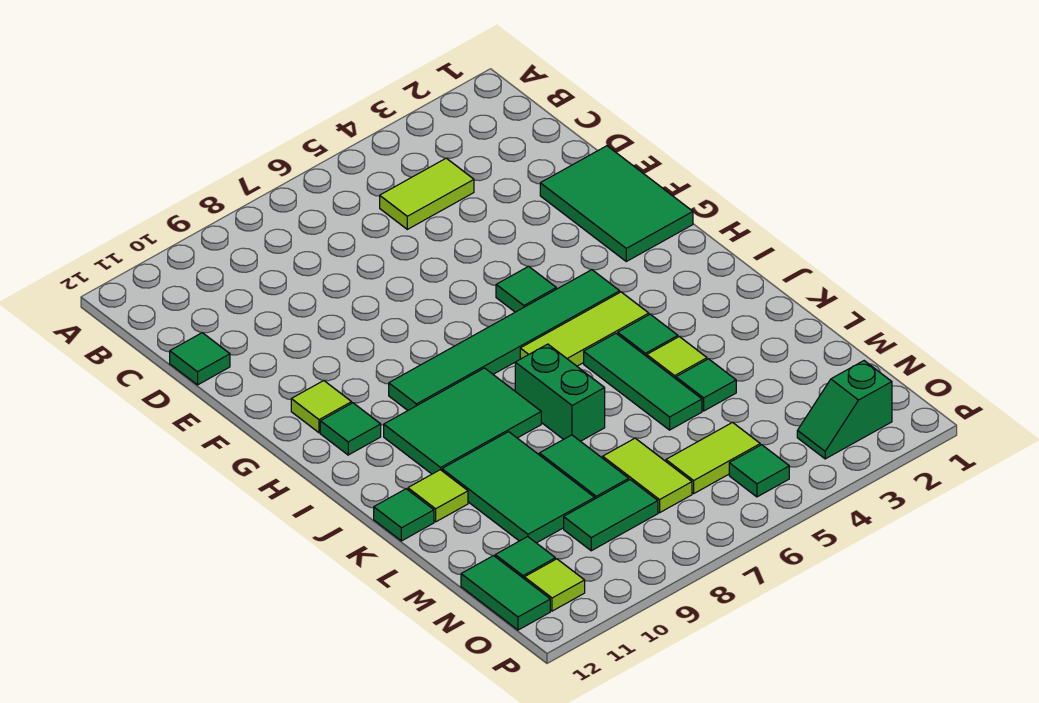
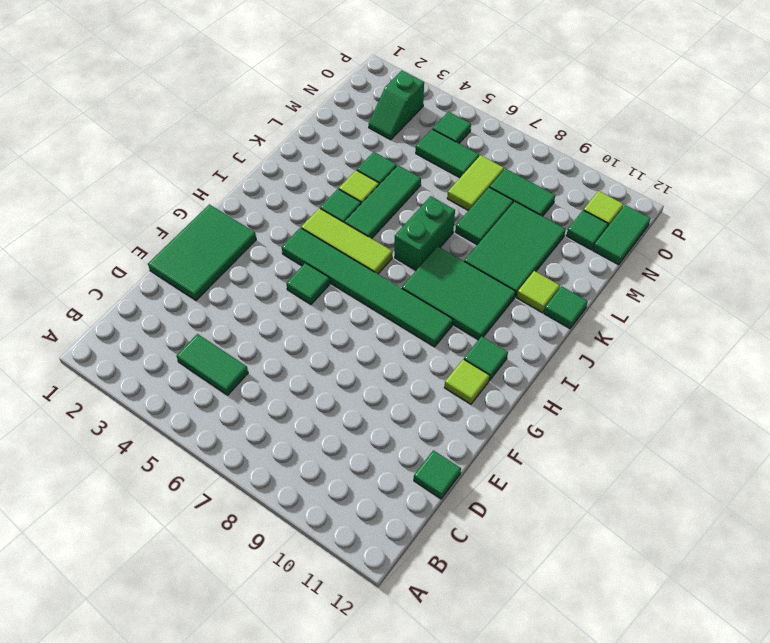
lime tile C4:C5 level 1 -> green tile C4:C5 level 1
lime tile N5:N6 level 1 -> green tile N5:N6 level 1
green slope O2:O3 level 1 top 2 -> green slope N3:O3 level 1 top O

